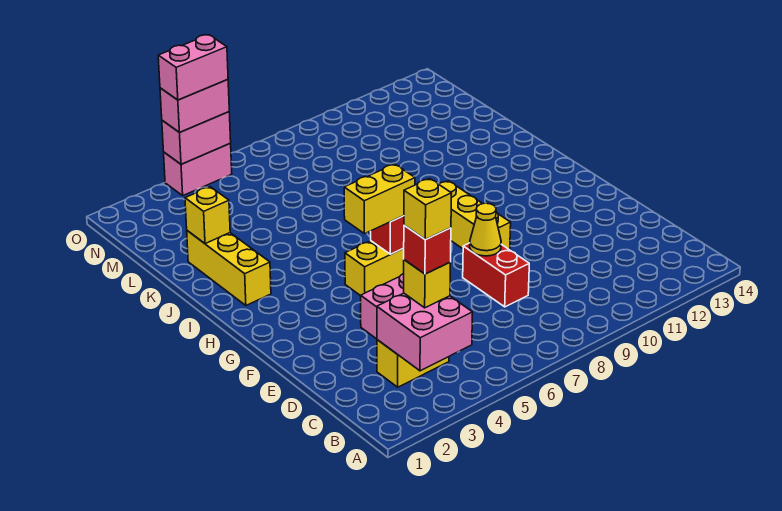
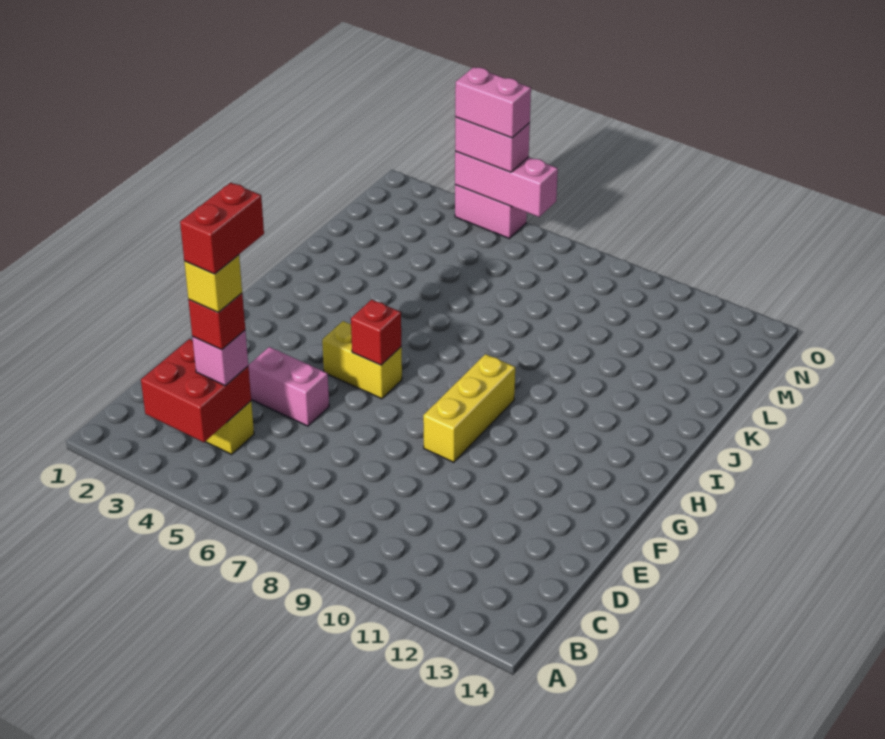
pink brick B3:C4 level 2 -> red brick B3:C4 level 2
yellow brick C4 level 3 -> pink brick C4 level 3
red brick D8:E8 level 1 -> red brick C4:D4 level 6
yellow cone E8 level 2 -> none
yellow brick G5:G6 level 3 -> none
yellow brick I2:K2 level 1 -> none
yellow brick K2 level 2 -> none
pink brick O4:O5 level 2 -> pink brick O4:O6 level 2

